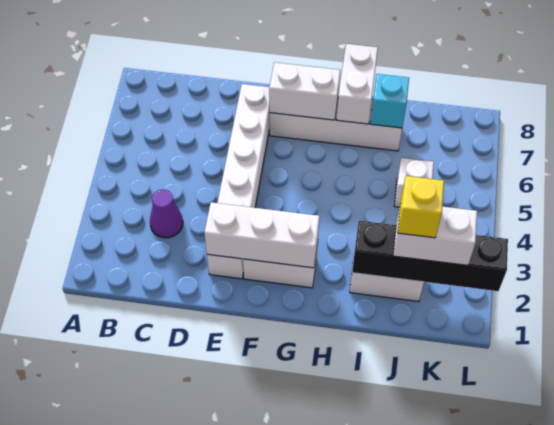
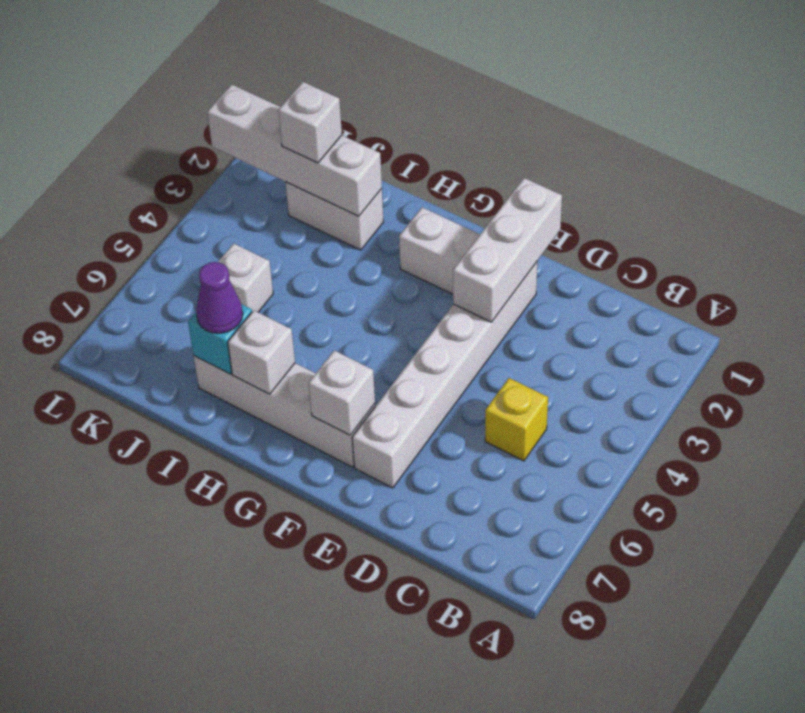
purple cone C3 level 1 -> purple cone I7 level 3
white brick E2:G2 level 2 -> white brick E1:E3 level 2
white brick F7:G7 level 2 -> white brick F7 level 2
white brick H7:H8 level 2 -> white brick H7 level 2
black brick I2:L2 level 2 -> white brick I2:L2 level 2
white brick J2:K2 level 3 -> white brick J2 level 3
yellow brick J2 level 4 -> yellow brick C5 level 1

